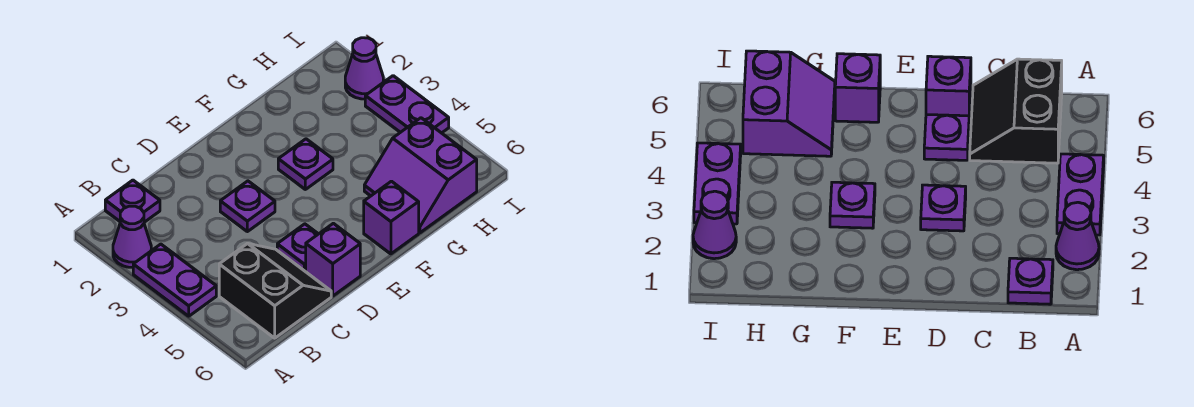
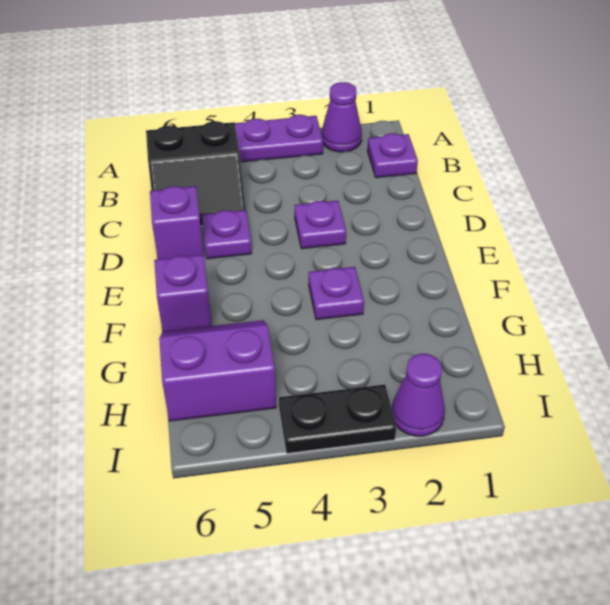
purple plate I3:I4 level 1 -> black plate I3:I4 level 1

